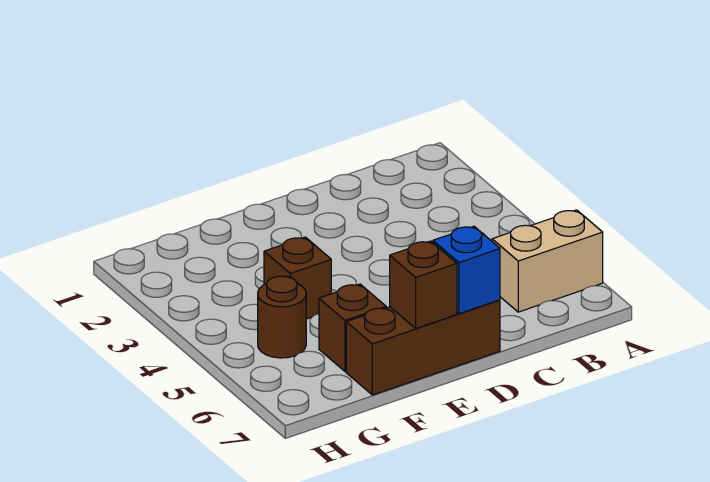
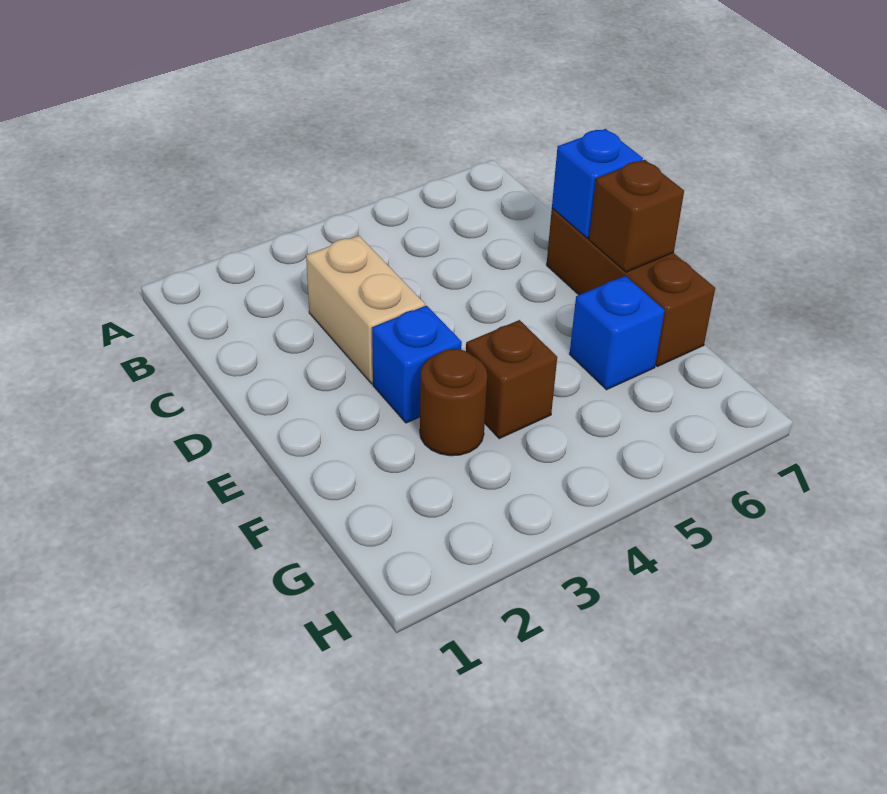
tan brick A6:B6 level 1 -> tan brick C3:D3 level 1
none -> blue brick E3 level 1
brown brick F6 level 1 -> blue brick F6 level 1
brown round brick G5 level 1 -> brown round brick F3 level 1

